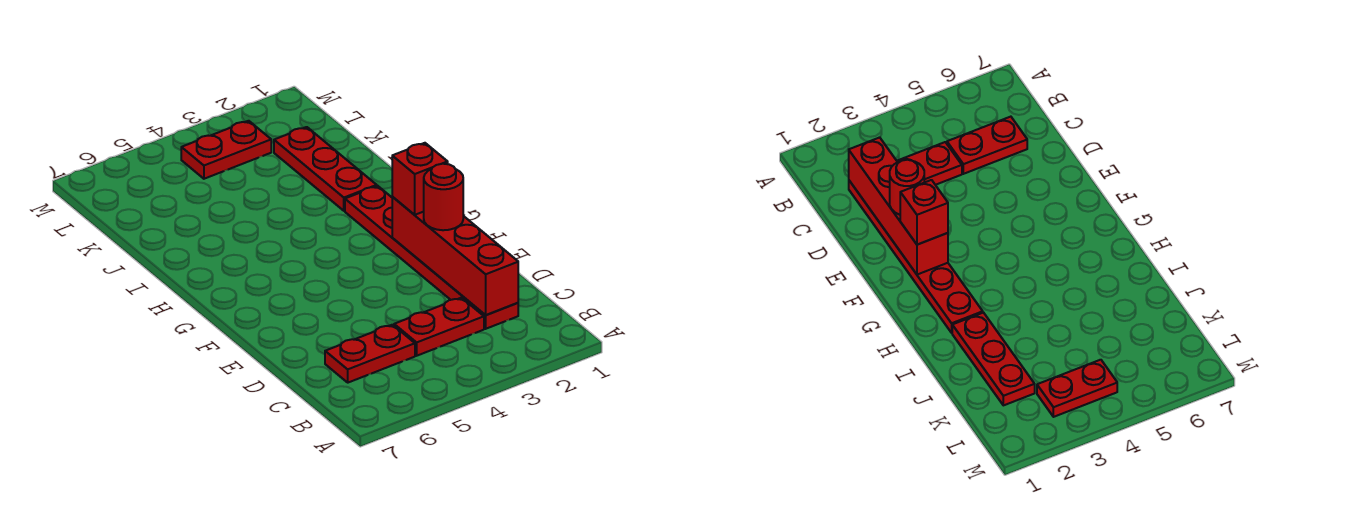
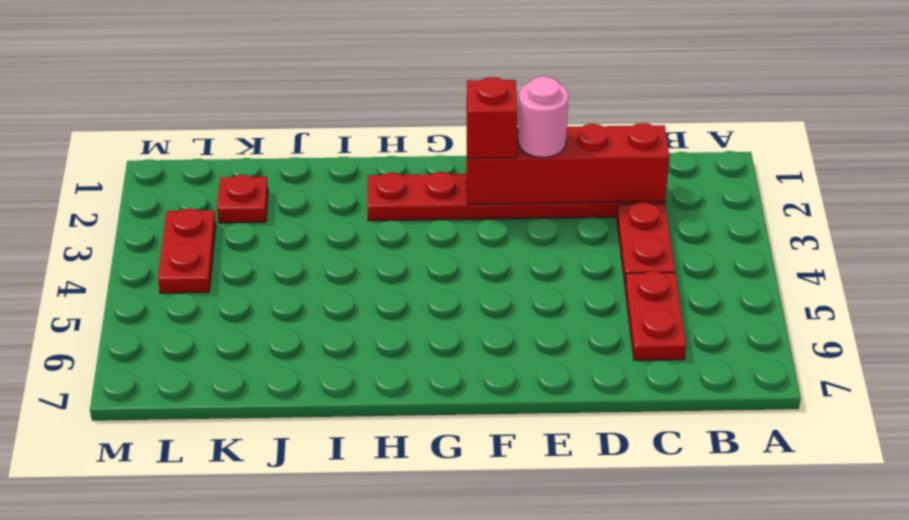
red round brick E2 level 3 -> pink round brick E2 level 3
red plate I2:K2 level 1 -> red plate K2 level 1

